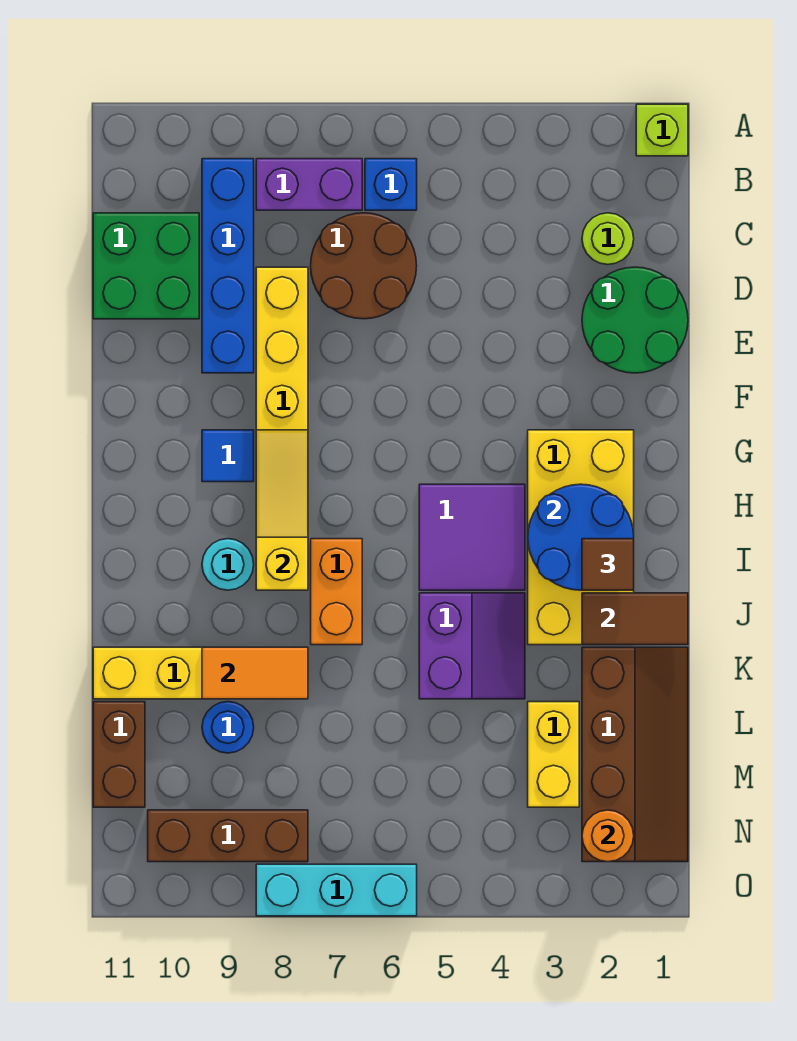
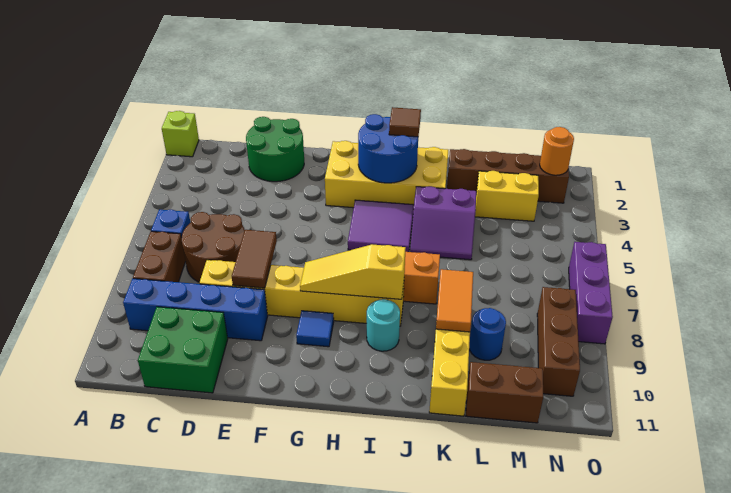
purple brick B7:B8 level 1 -> brown brick B7:B8 level 1
lime round brick C2 level 1 -> none
brown tile J1:J2 level 2 -> brown tile E7:E8 level 2
purple slope J4:K5 level 1 top 5 -> purple slope J4:K5 level 1 top 4
cyan brick O6:O8 level 1 -> purple brick O6:O8 level 1

